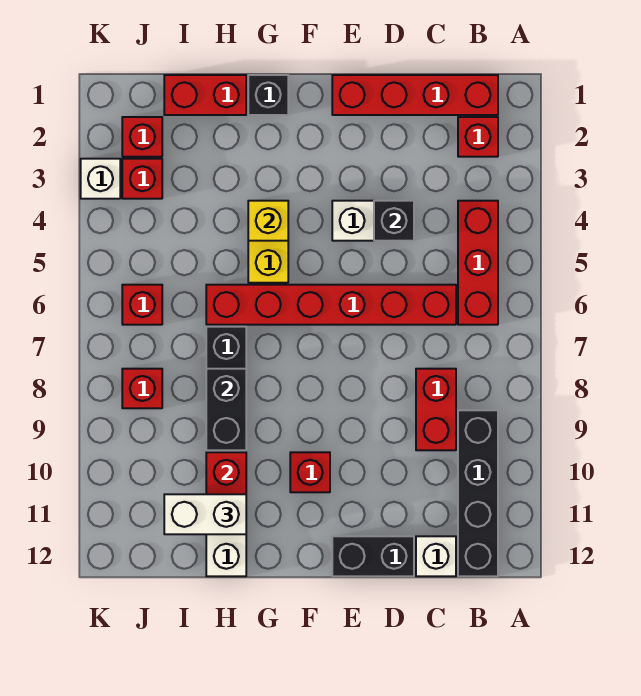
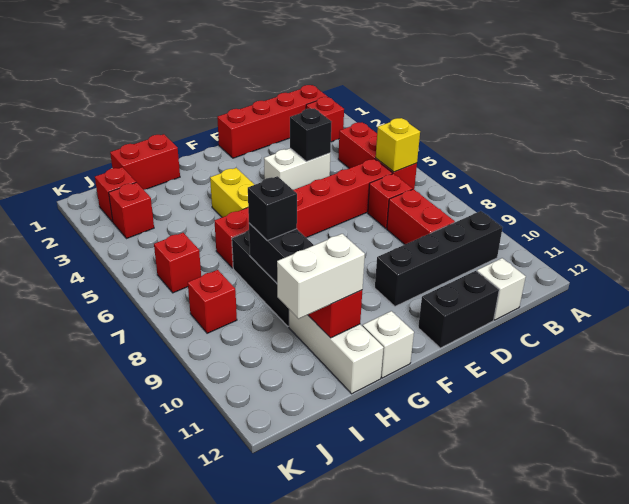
black brick B9:B12 level 1 -> black brick B10:E10 level 1
red brick F10 level 1 -> red brick C7 level 1
black brick G1 level 1 -> black brick H8 level 3
yellow brick G4 level 2 -> yellow brick B6 level 2
white brick K3 level 1 -> white brick G12 level 1

